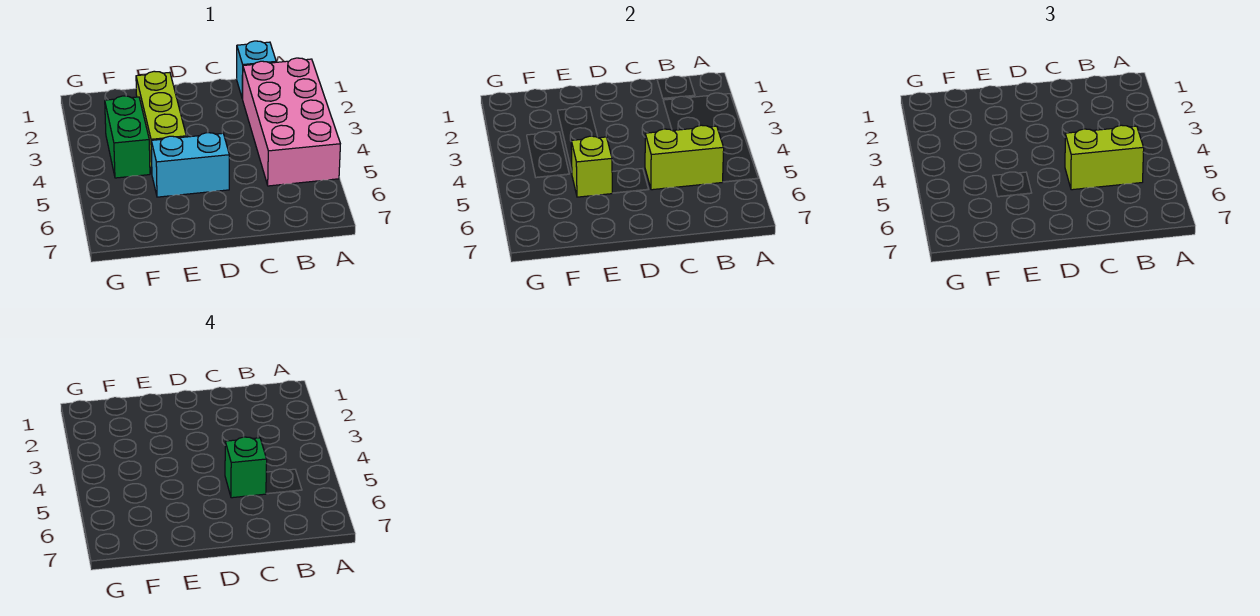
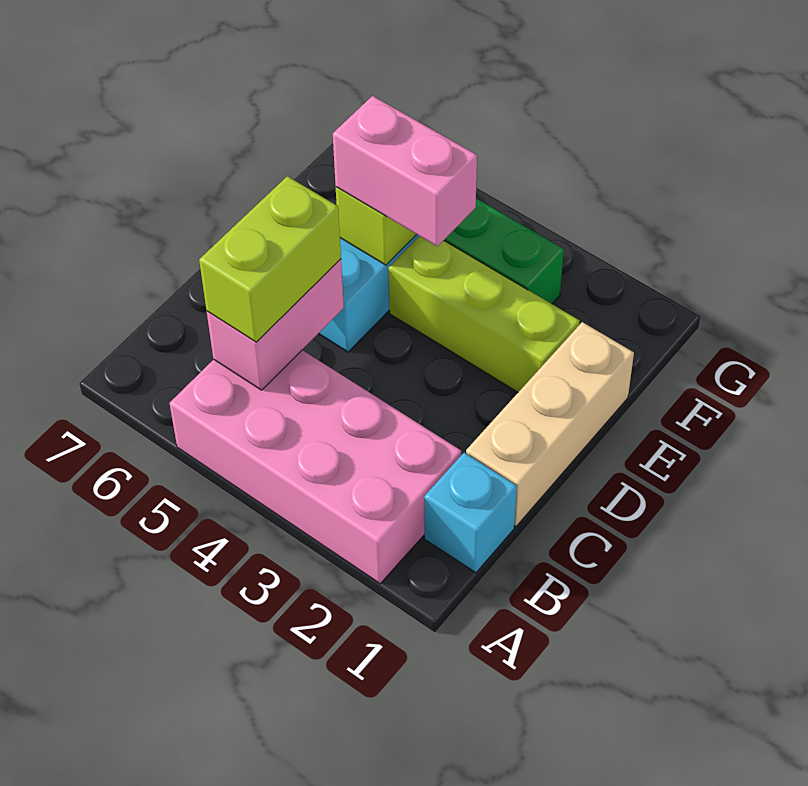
lime brick B5:C5 level 2 -> pink brick B5:C5 level 2
none -> tan brick C1:E1 level 1
green brick C5 level 4 -> none
none -> pink brick E4:E5 level 3

